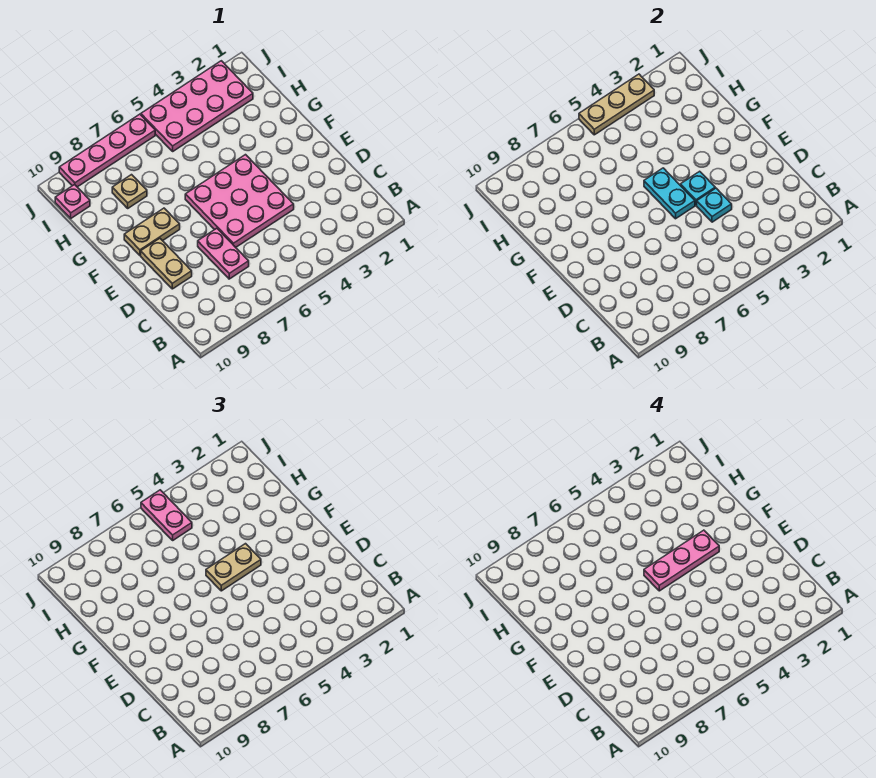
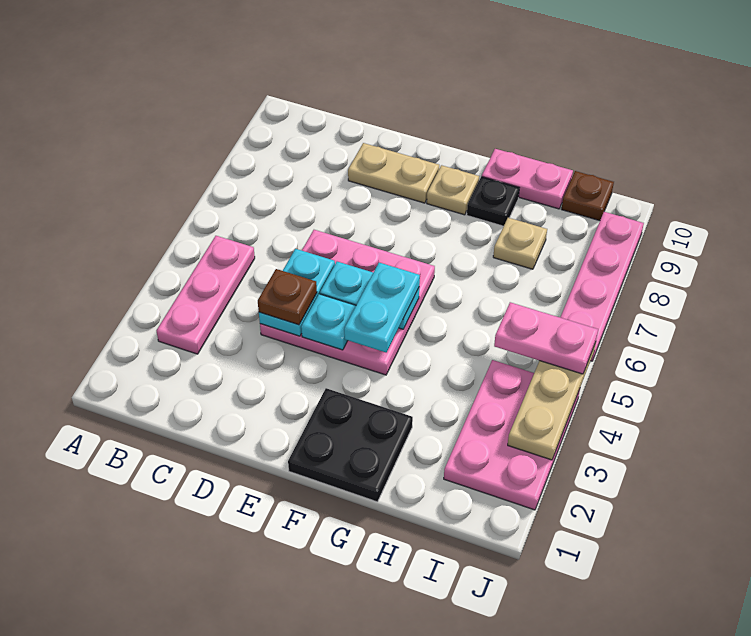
pink plate C7:D7 level 1 -> pink plate G10:H10 level 1
cyan plate D4 level 2 -> cyan plate D4:D5 level 2
none -> brown plate D4 level 3
none -> black plate F1:G2 level 1
pink plate F3:F5 level 4 -> pink plate B3:B5 level 1
tan plate F4:F5 level 3 -> cyan plate F4:F5 level 3
tan plate F8:F9 level 1 -> tan plate F9 level 1
none -> black plate G9 level 1
pink plate I2:J5 level 1 -> pink plate I2:J4 level 1
pink plate I10 level 1 -> brown plate I10 level 1

